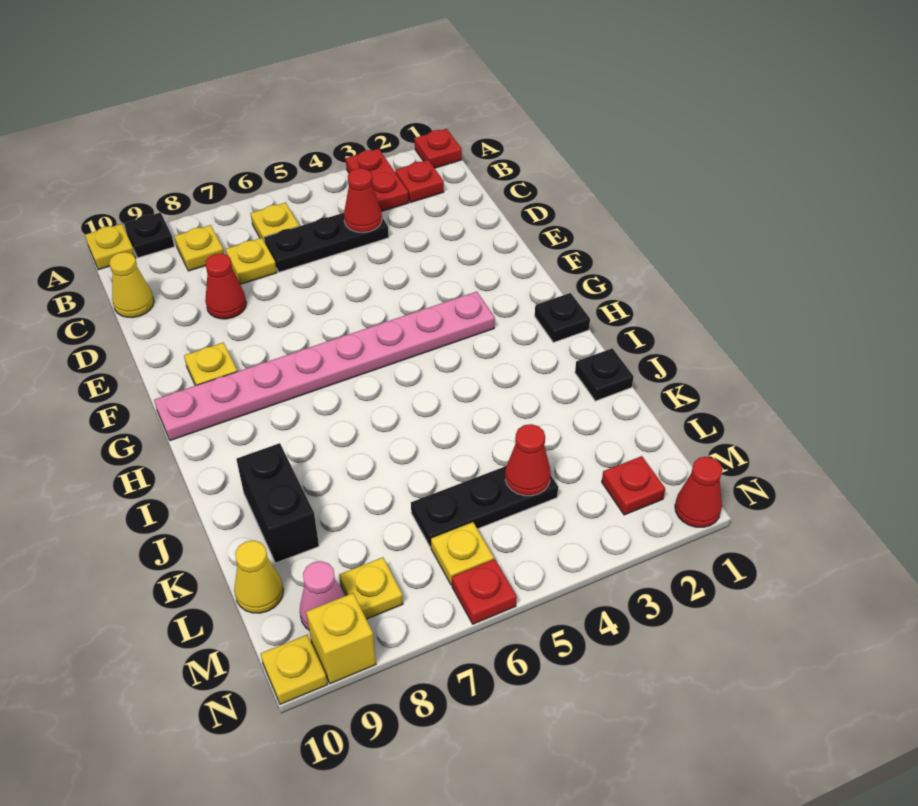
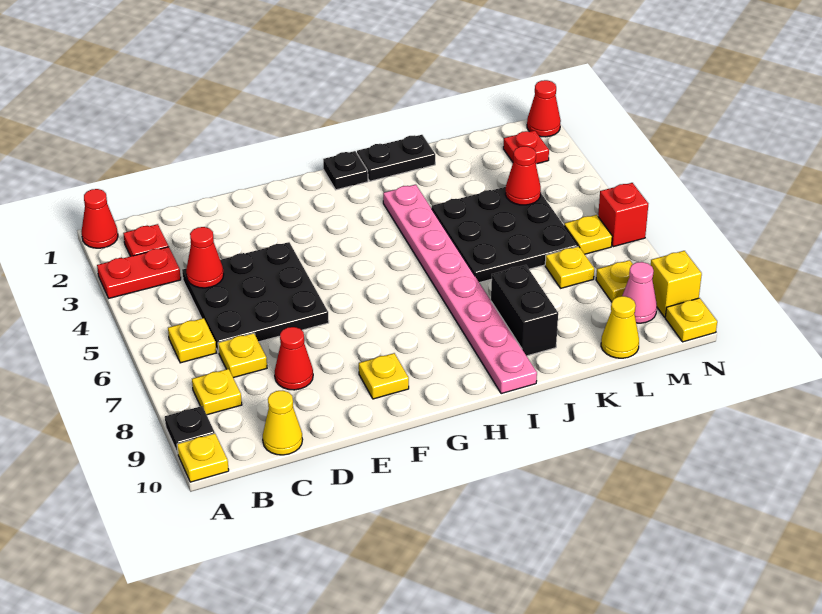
red plate A1 level 1 -> red cone A1 level 1
black plate C4:C6 level 1 -> black plate C4:E6 level 1
pink plate G3:G10 level 1 -> pink plate I3:I10 level 1
black plate J1 level 1 -> black plate I1:J1 level 1
black brick J9:K9 level 1 -> black brick J8:J9 level 1
black plate L4:L6 level 1 -> black plate J4:L6 level 1
none -> yellow plate L7 level 1
red plate N6 level 1 -> red brick N6 level 1

